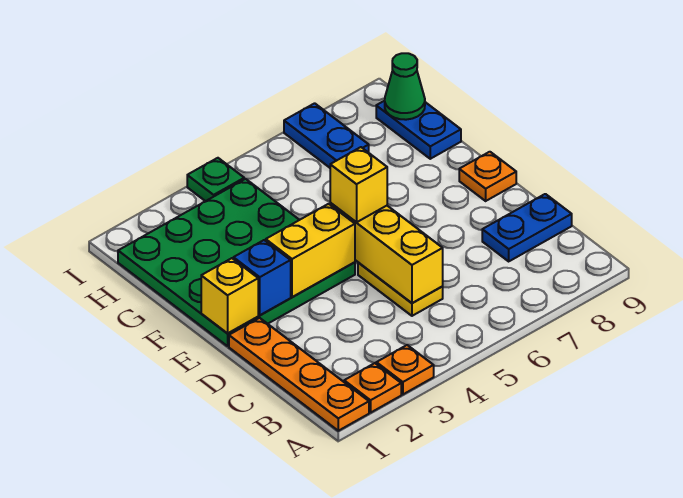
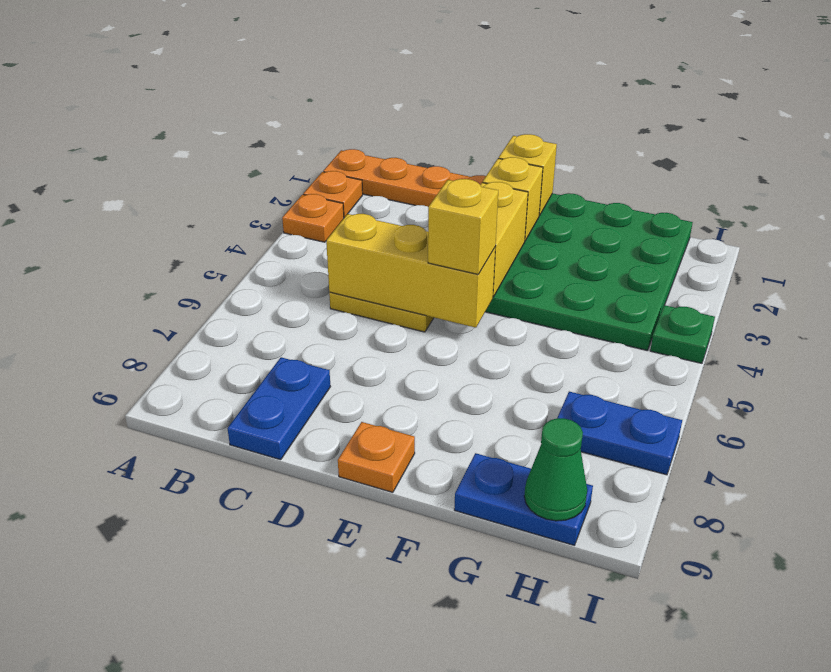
blue brick E2 level 2 -> yellow brick E2 level 2

